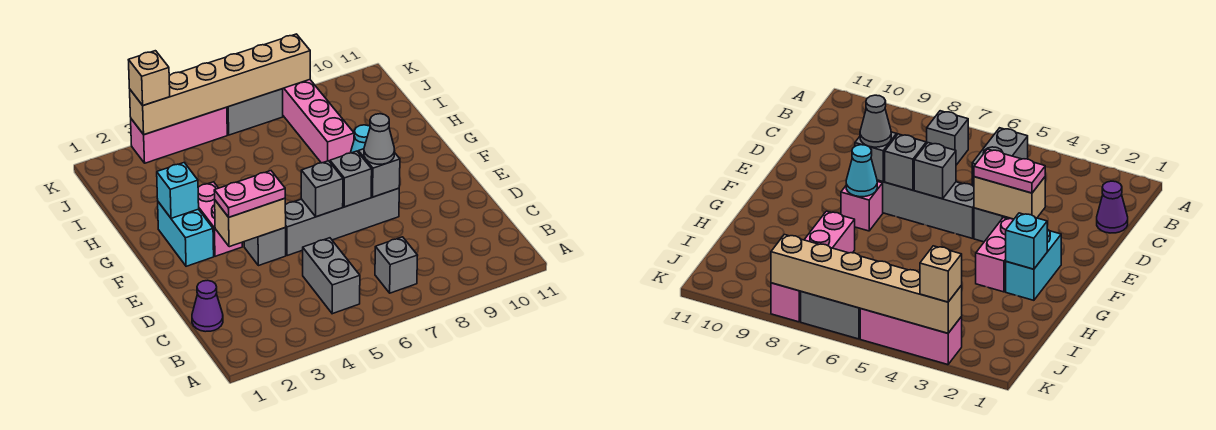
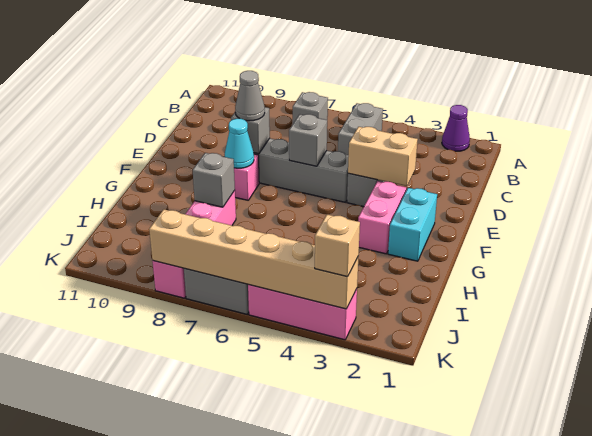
purple cone C1 level 1 -> purple cone A2 level 1
pink plate E3:E4 level 3 -> none
grey brick E7 level 2 -> grey brick H8 level 2
cyan brick G2 level 2 -> none

